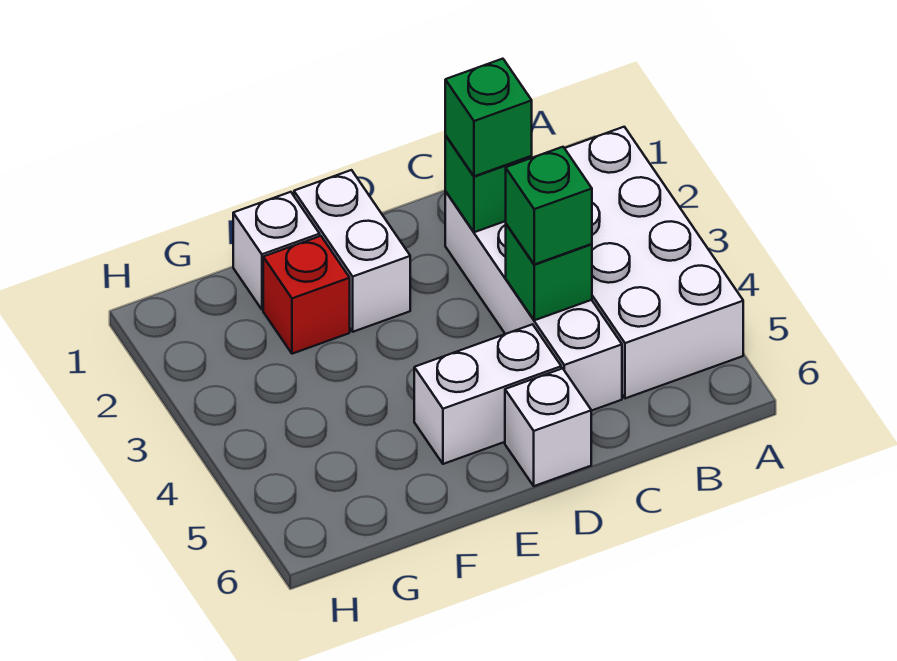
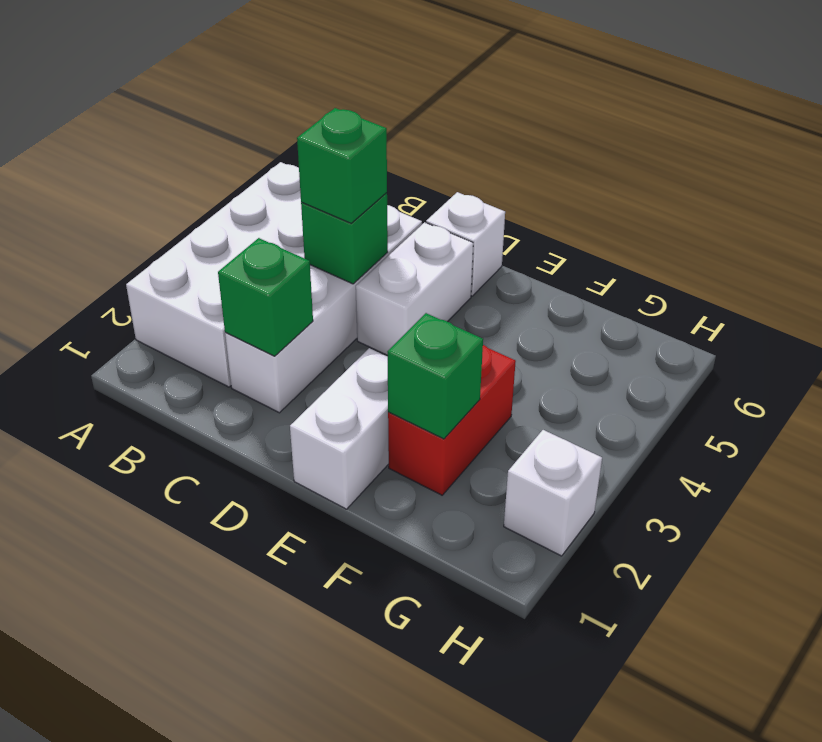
green brick C2 level 3 -> green brick F2 level 2
white brick D5:E5 level 1 -> white brick D4:D5 level 1
white brick F1 level 1 -> white brick H2 level 1
red brick F2 level 1 -> red brick F2:F3 level 1

